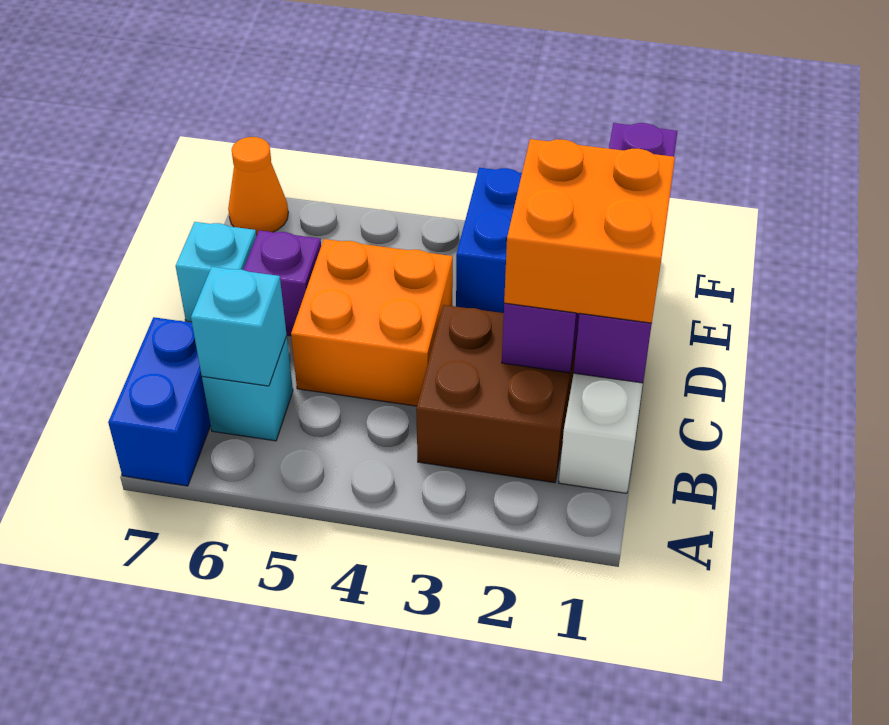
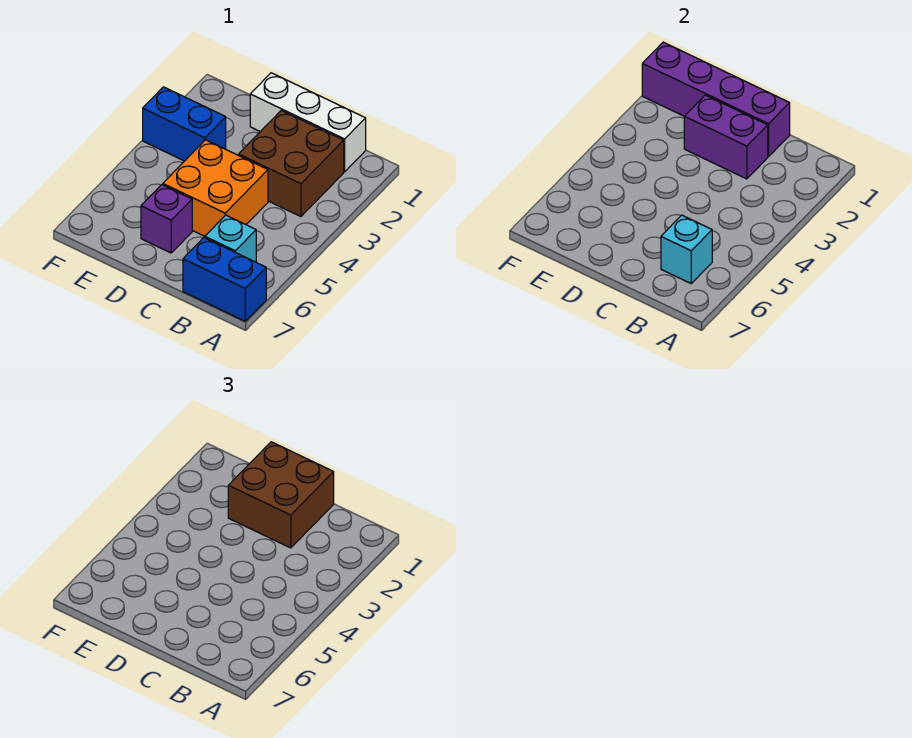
orange brick C1:D2 level 3 -> brown brick C1:D2 level 3
cyan brick D7 level 1 -> none
orange cone F7 level 1 -> none

